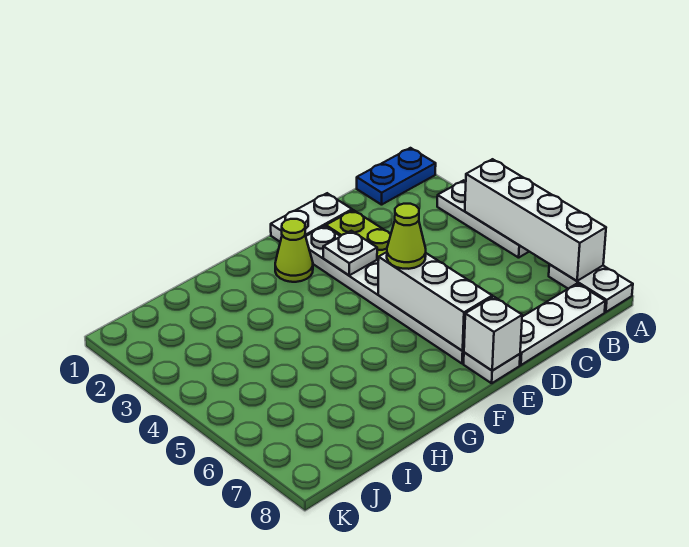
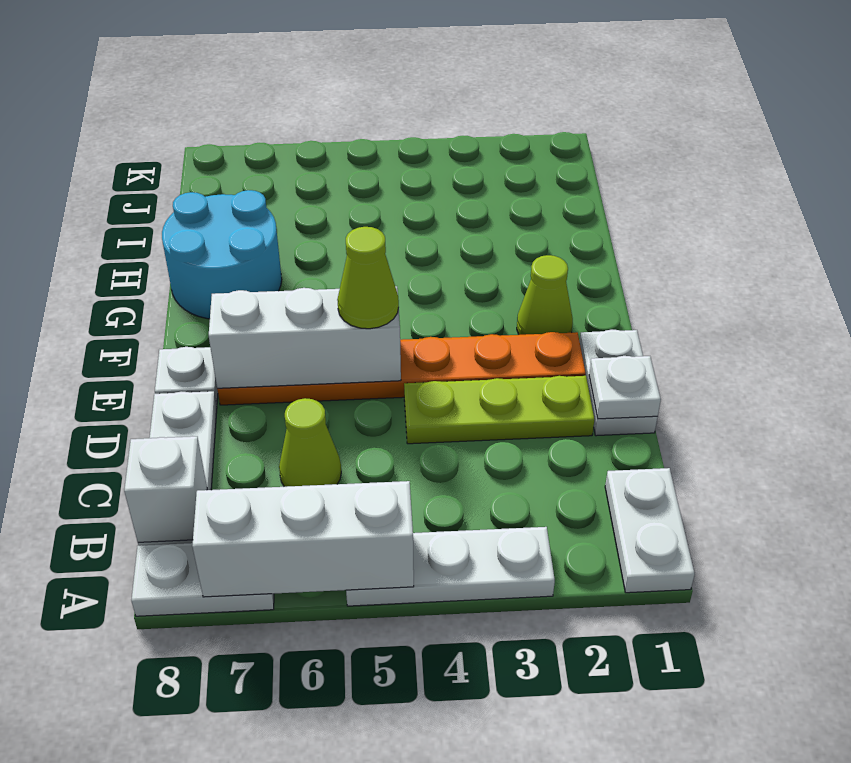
blue plate A1:B1 level 1 -> white plate A1:B1 level 1
white brick A4:A7 level 2 -> white brick A5:A7 level 2
none -> lime cone C6 level 1
white plate E2:E7 level 1 -> orange plate E2:E7 level 1
white plate E3 level 2 -> white plate D1 level 2
white brick E8 level 2 -> white brick B8 level 2
none -> cyan round brick G7:H8 level 1

